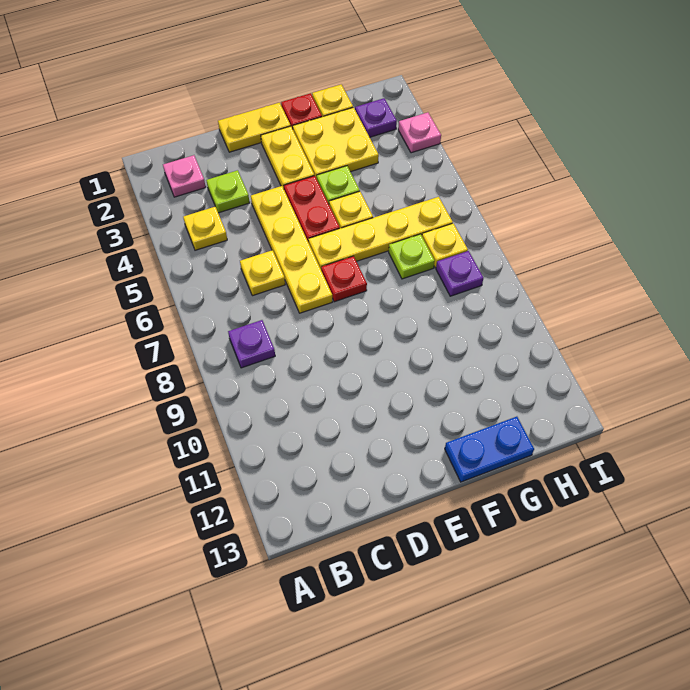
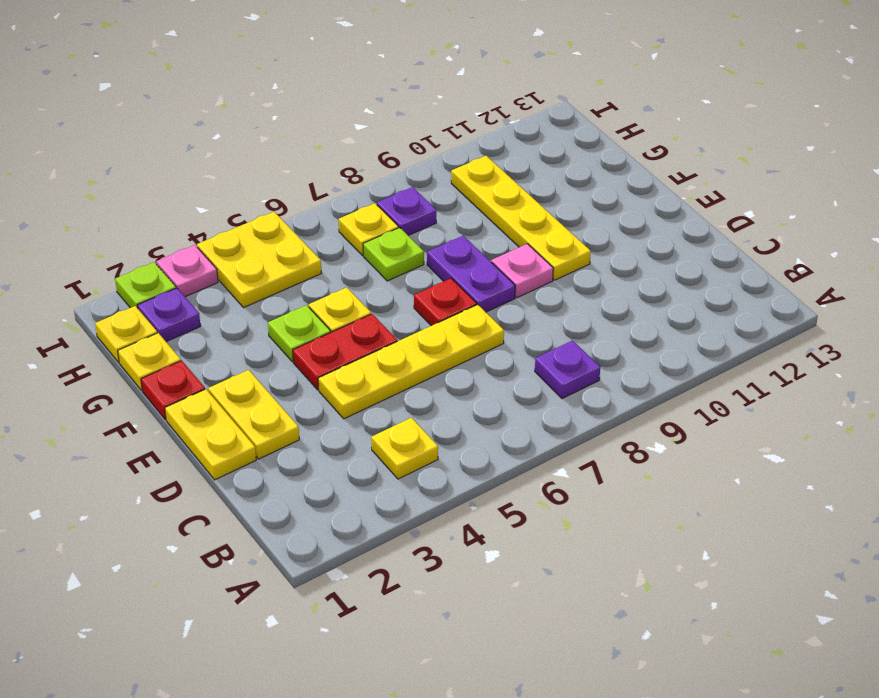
pink plate B2 level 1 -> pink plate E9 level 1
lime plate C3 level 1 -> lime plate I2 level 1
yellow plate C6 level 1 -> yellow plate H1 level 1
yellow plate E2:E3 level 1 -> yellow plate D2:E2 level 1
yellow plate E6:H6 level 1 -> yellow plate E10:H10 level 1
none -> purple plate E8:F8 level 1
yellow plate F2:G3 level 1 -> yellow plate H4:I5 level 1
blue plate F13:G13 level 1 -> none

